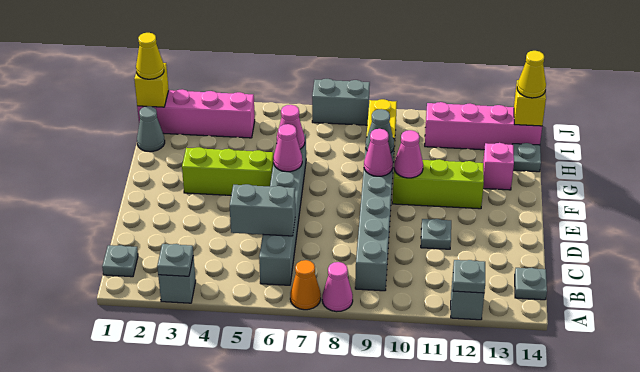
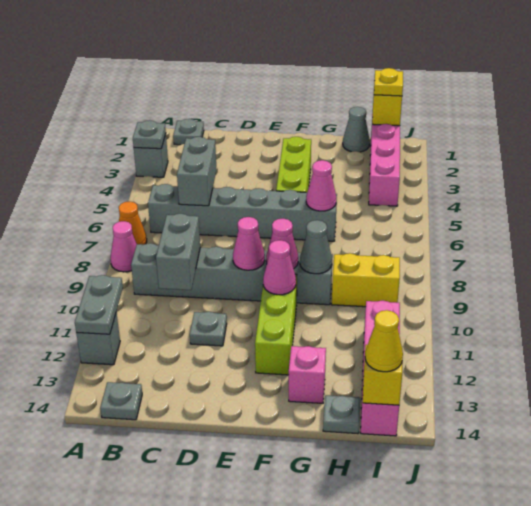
grey plate A12 level 2 -> grey plate A11:A12 level 2
pink cone F6 level 2 -> pink cone E9 level 2
yellow cone I1 level 3 -> yellow plate I1 level 3
grey brick J7:J8 level 1 -> grey brick C9:C10 level 2

